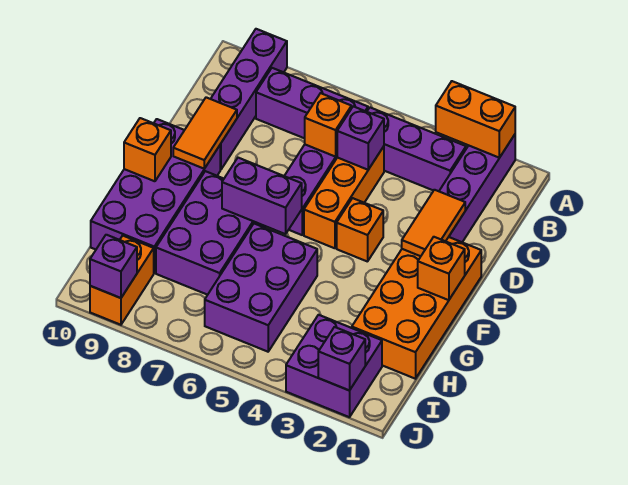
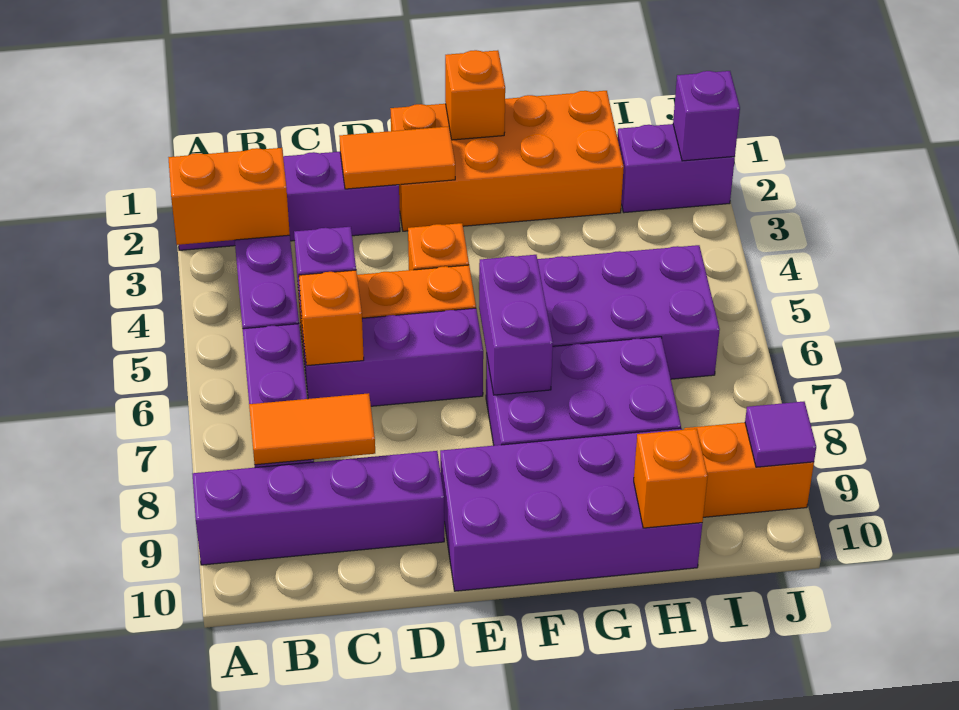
orange brick A2:A3 level 2 -> orange brick A3:B3 level 2
orange tile D9:E9 level 2 -> orange tile B8:C8 level 2
orange brick F10 level 2 -> orange brick H10 level 2
purple brick I2:J3 level 1 -> purple brick I2:J2 level 1
purple brick J9 level 2 -> purple tile J9 level 2

